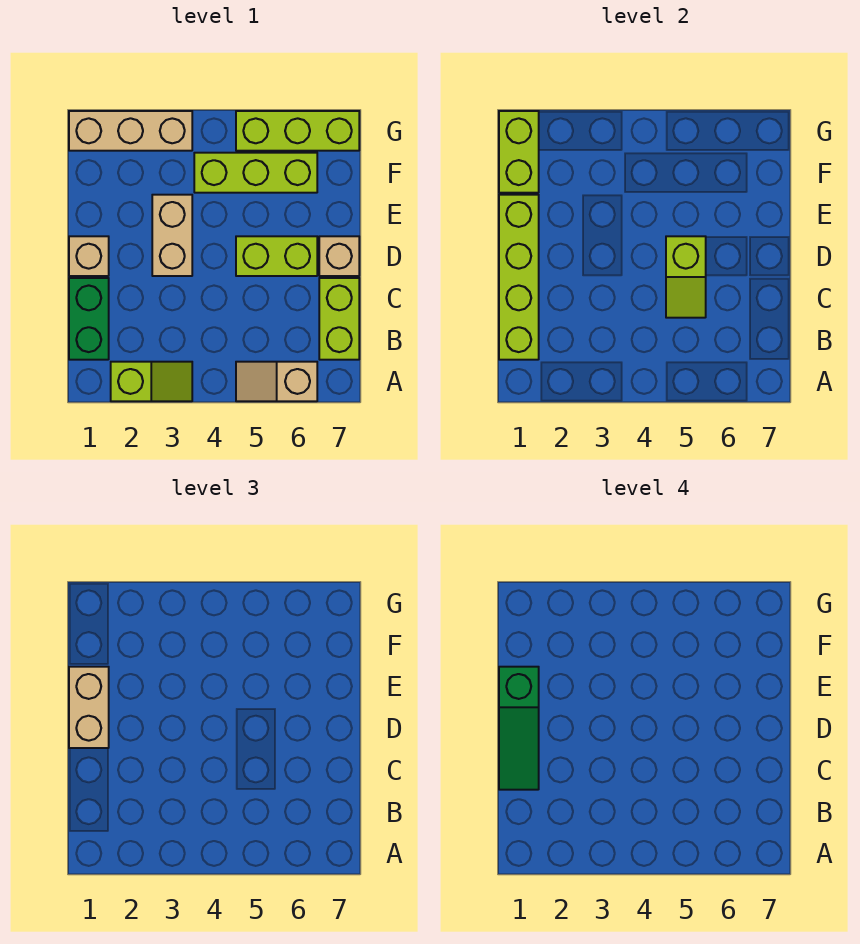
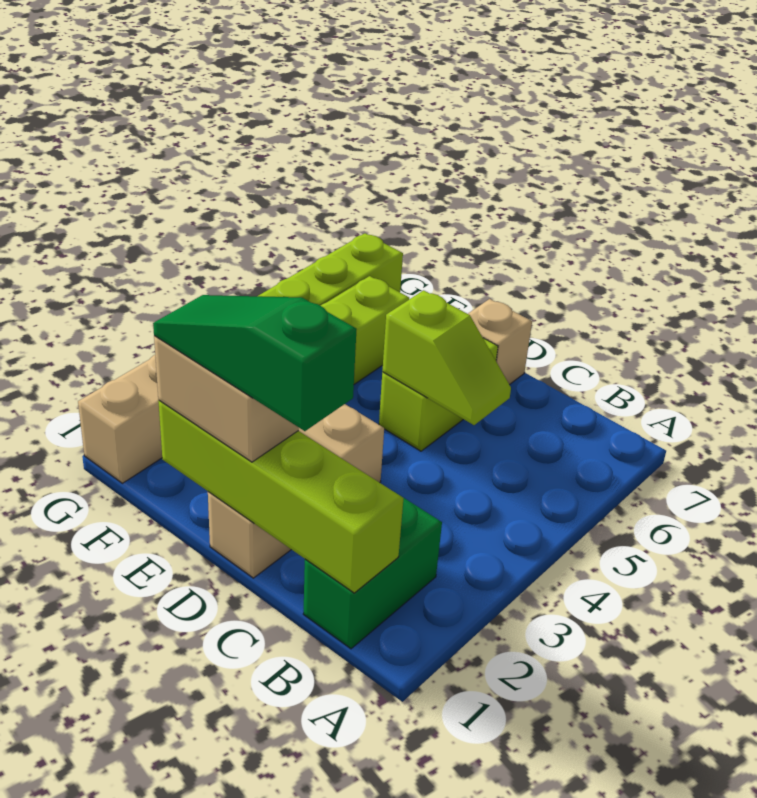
lime slope A2:A3 level 1 top 2 -> none
tan slope A5:A6 level 1 top 6 -> none
green brick B1:C1 level 1 -> green brick B1:B2 level 1
lime brick B7:C7 level 1 -> none
green slope C1:E1 level 4 top E -> green slope C1:E1 level 4 top C
lime brick F1:G1 level 2 -> none

